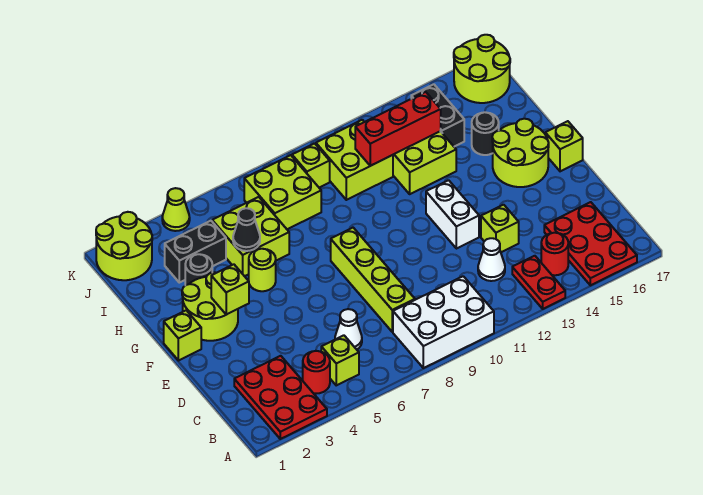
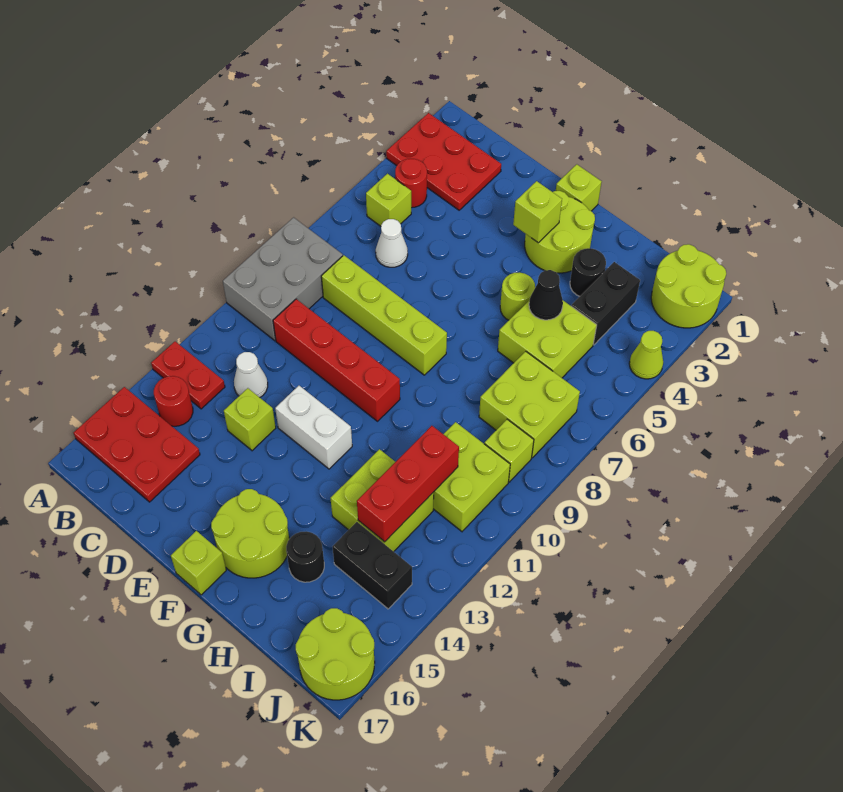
white brick A8:B10 level 1 -> grey brick A8:B10 level 1
none -> red brick C10:F10 level 1

